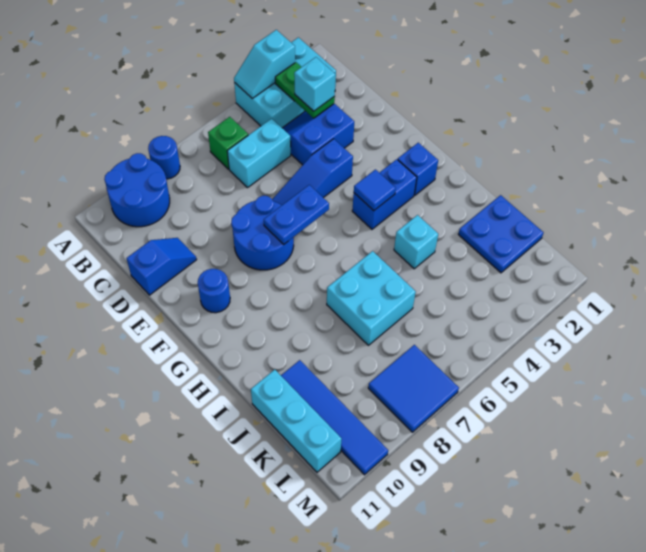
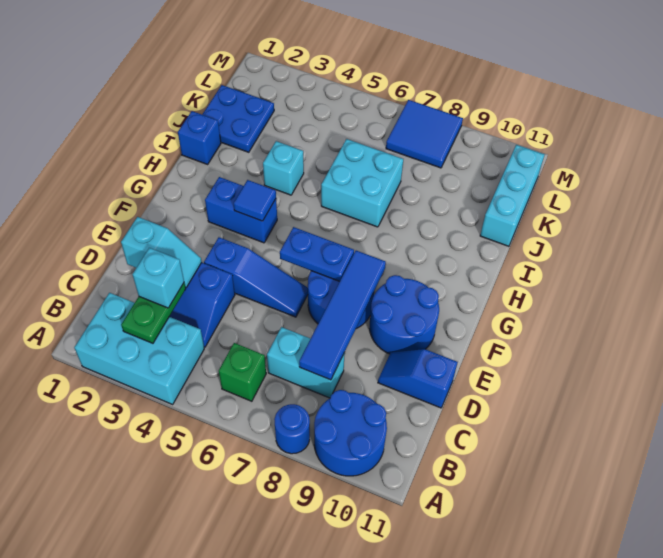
cyan slope A3:A4 level 2 top 3 -> cyan slope D2:D3 level 2 top 2
cyan brick C5:C6 level 1 -> cyan brick C7:C8 level 1
blue round brick F10 level 1 -> blue round brick E9:F10 level 1
blue brick G2 level 1 -> blue brick I1 level 1
blue tile J10:M10 level 1 -> blue tile C8:F8 level 2

